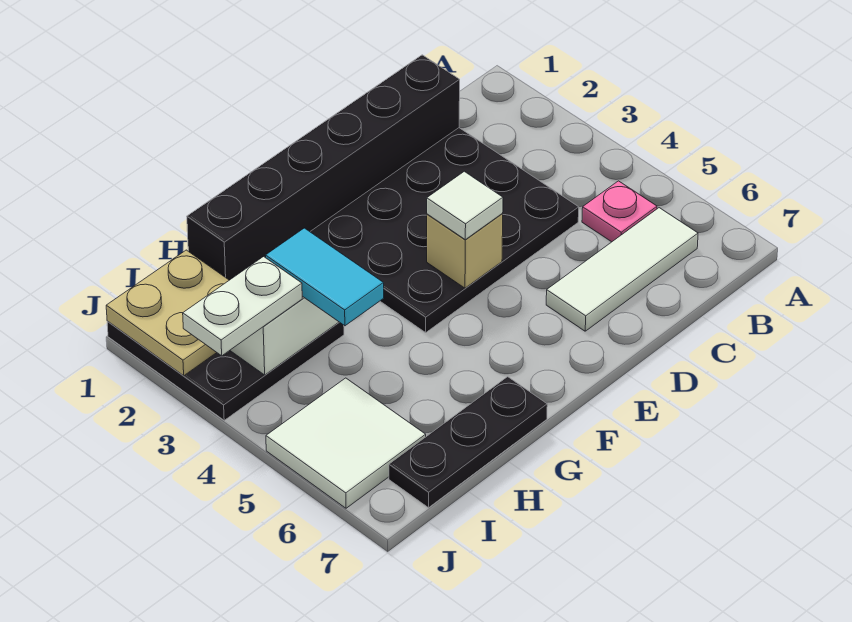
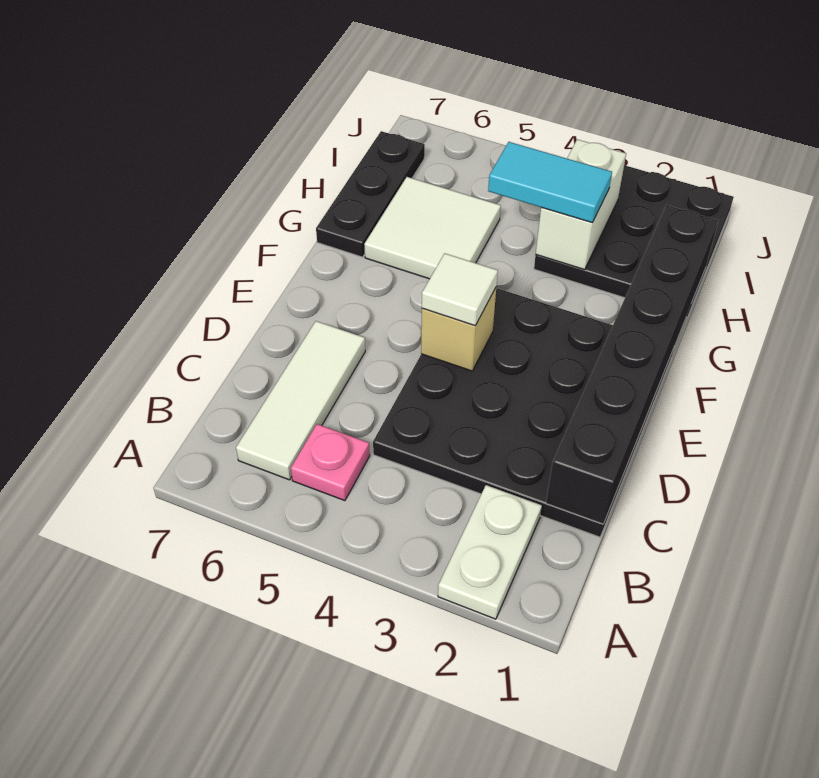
tan plate I1:J2 level 2 -> none
white plate I3:J3 level 3 -> white plate A2:B2 level 1
white tile I5:J6 level 1 -> white tile G5:H6 level 1

